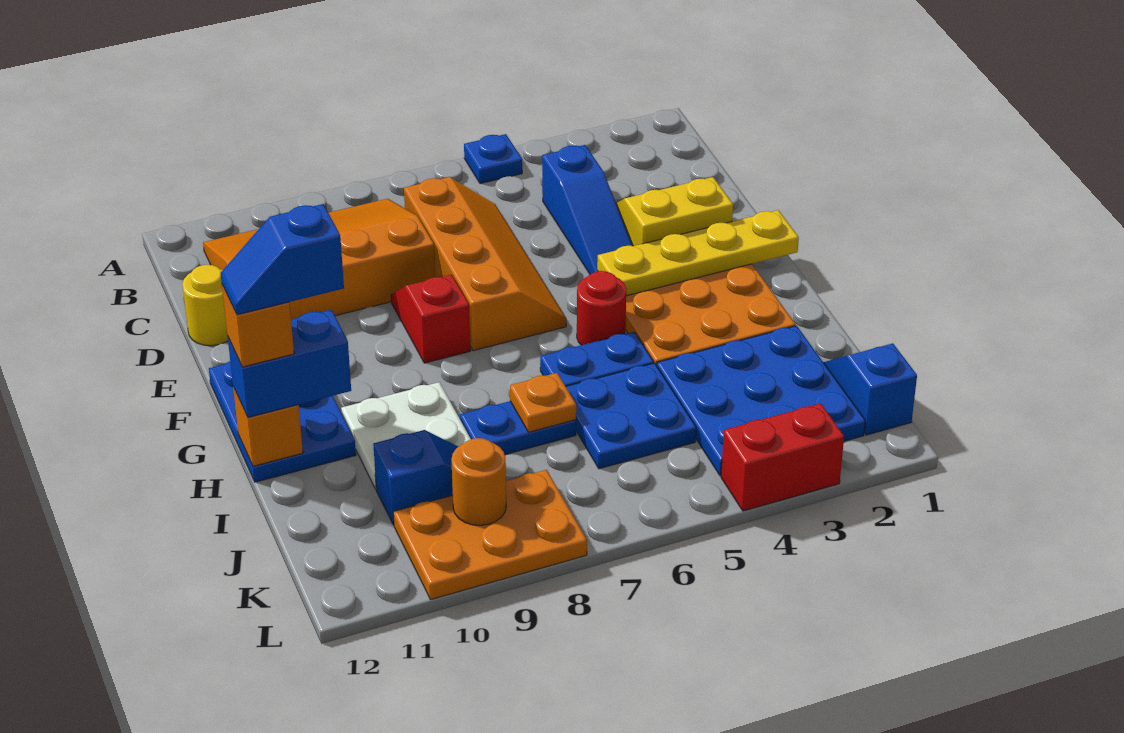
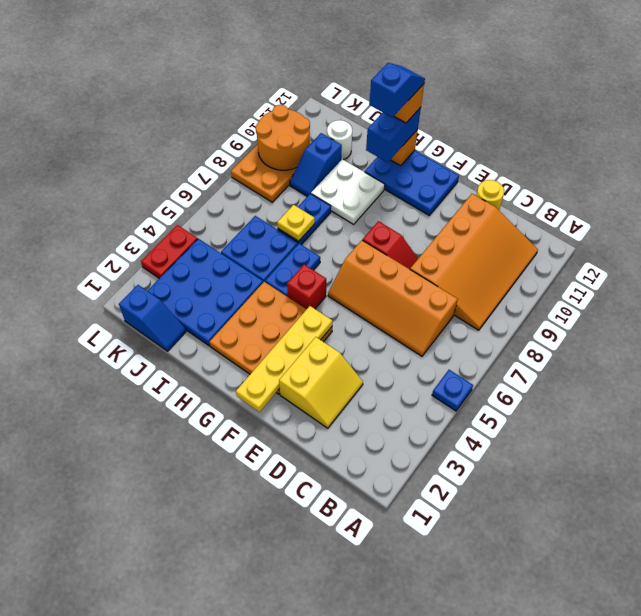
blue slope C4:E4 level 1 top C -> none
red round brick G5 level 1 -> red brick G5 level 1
orange plate I7 level 2 -> yellow plate I7 level 2
none -> white round brick J11 level 1
orange round brick K9 level 2 -> orange round brick K9:L10 level 2
red brick L3:L4 level 1 -> red plate L3:L4 level 1

